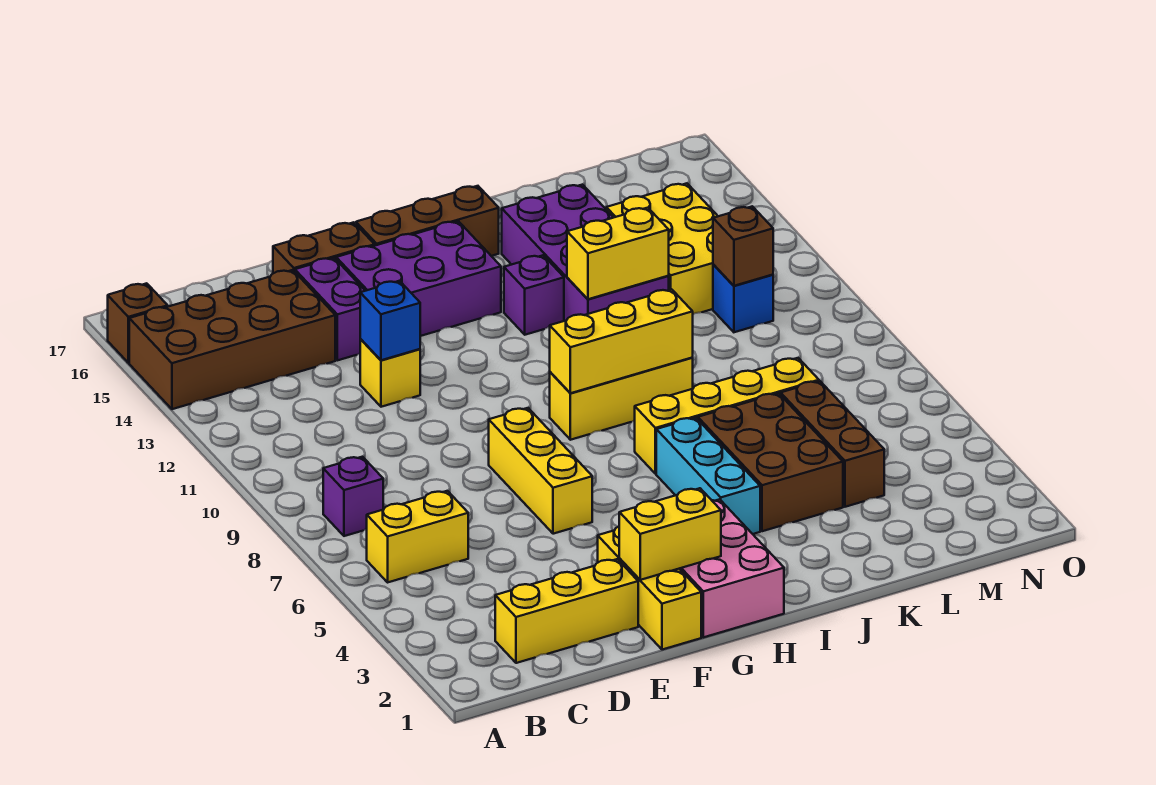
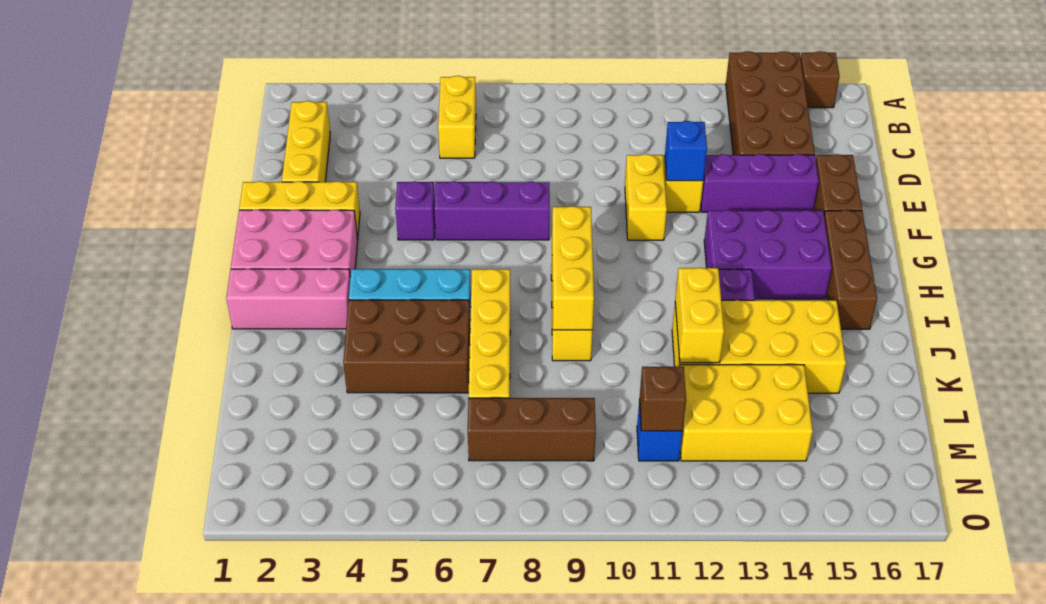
purple brick B8 level 1 -> purple brick F5 level 1
purple brick E14:E15 level 1 -> purple brick E13:E15 level 1
yellow brick F2:G2 level 2 -> yellow brick E11:F11 level 1
yellow brick F6:F8 level 1 -> purple brick F6:F8 level 1
purple brick F14:H15 level 1 -> purple brick G13:H15 level 1
none -> pink brick I1:I3 level 1
purple brick J12:K15 level 1 -> yellow brick J12:K15 level 1
brown brick L4:L6 level 1 -> brown brick M7:M9 level 1

